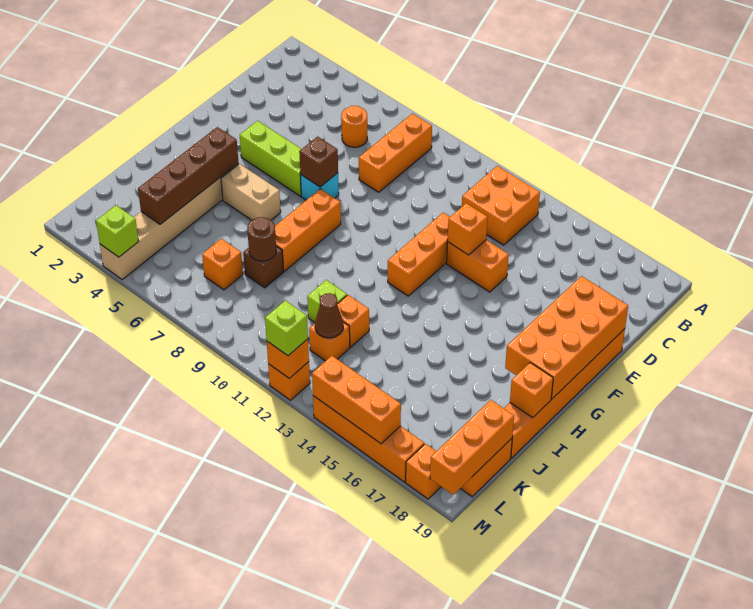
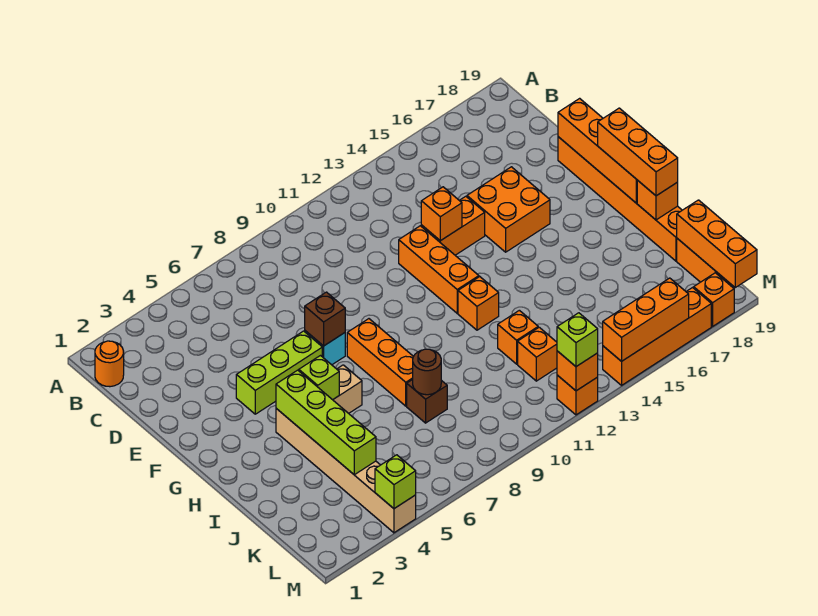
orange brick B8:D8 level 1 -> orange brick G19:I19 level 3
orange brick B12:C13 level 1 -> orange brick E15:F16 level 1
orange round brick C6 level 1 -> orange round brick B1 level 1
orange brick E18:H19 level 2 -> orange brick E19:H19 level 2
brown brick H4:K4 level 2 -> lime brick H4:K4 level 2
lime brick J11 level 1 -> lime brick H5 level 2
orange brick K7 level 1 -> orange brick H12 level 1
brown cone K12 level 2 -> none

